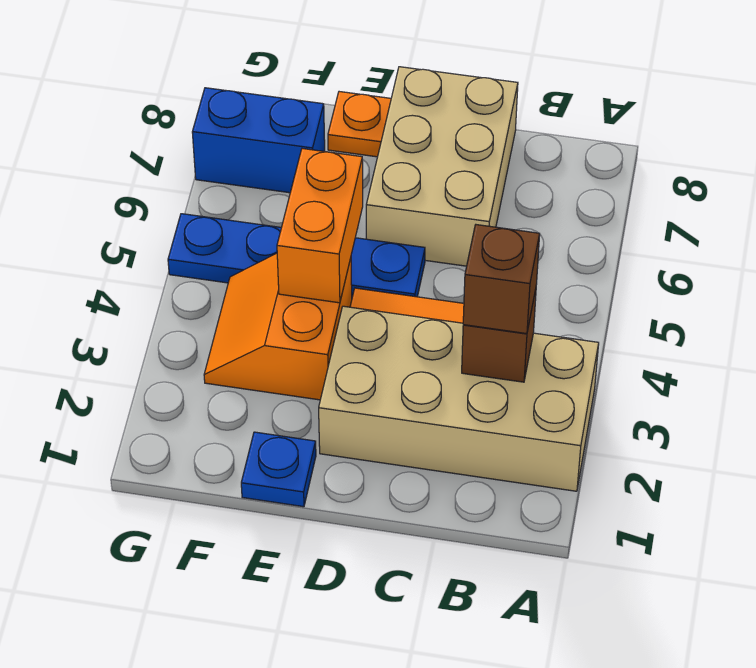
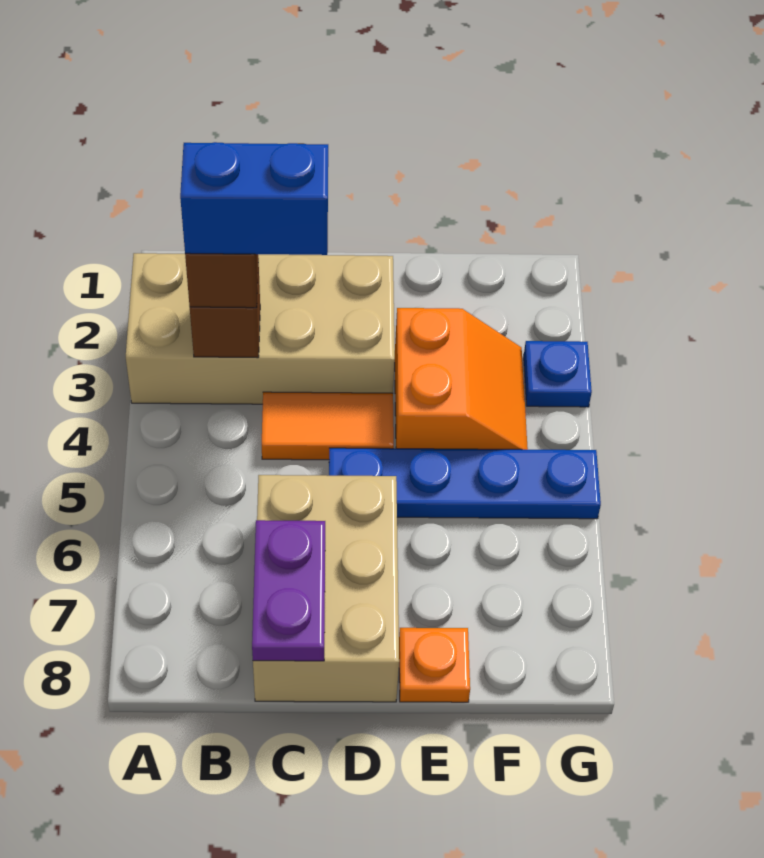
none -> purple plate C7:C8 level 2
blue plate E1 level 1 -> blue plate G3 level 1
orange brick E4:E5 level 2 -> none
blue brick F7:G7 level 1 -> blue brick B3:C3 level 4

